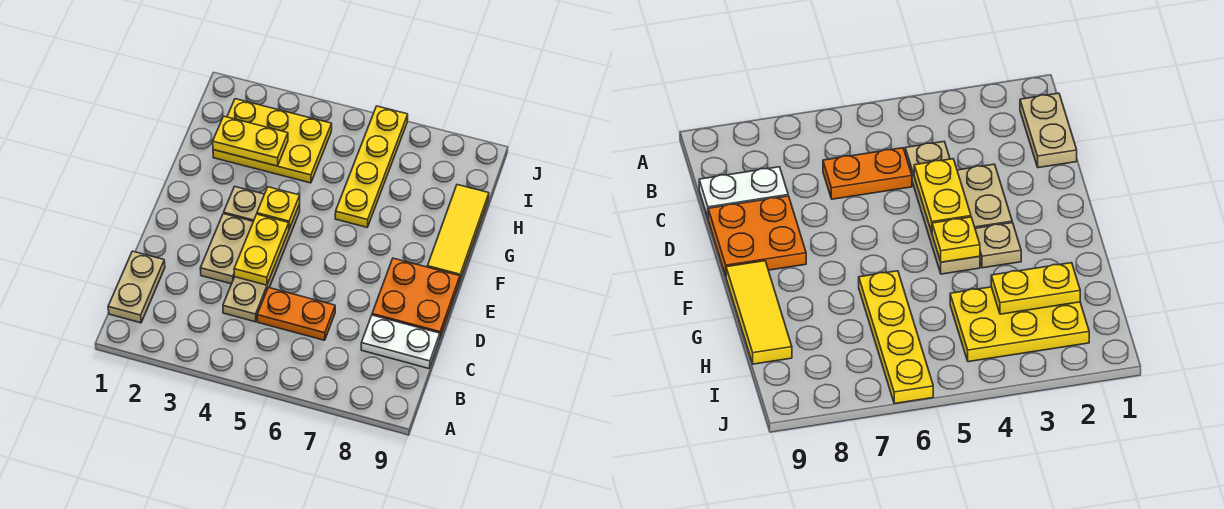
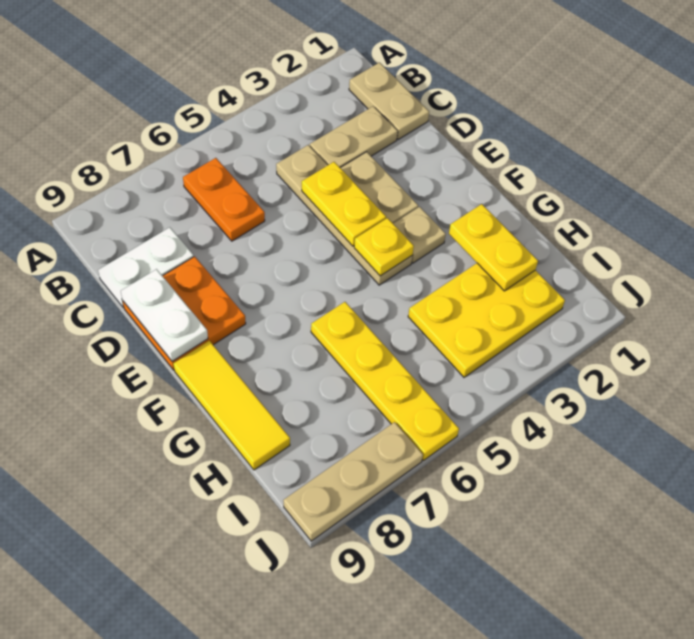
none -> tan plate C2:C3 level 1
orange plate C5:C6 level 1 -> orange plate B6:C6 level 1
none -> white plate D9:E9 level 2
yellow plate H2:H3 level 2 -> yellow plate G2:H2 level 2
none -> tan plate J7:J9 level 1

